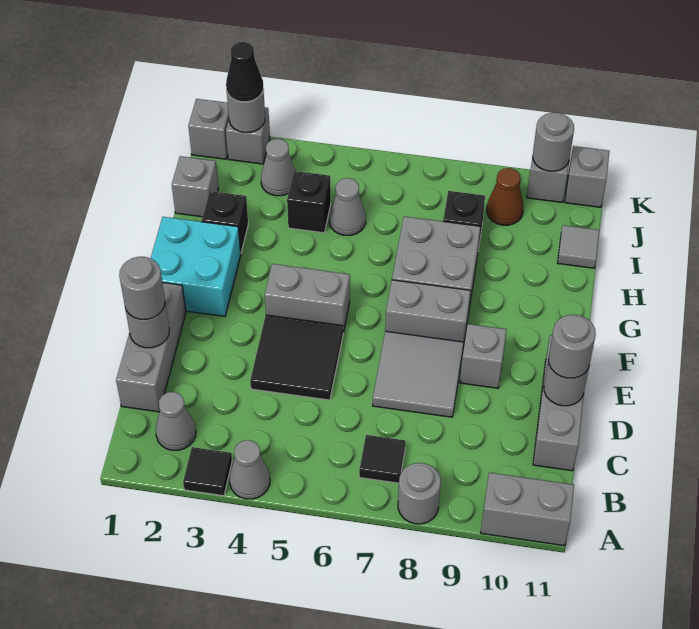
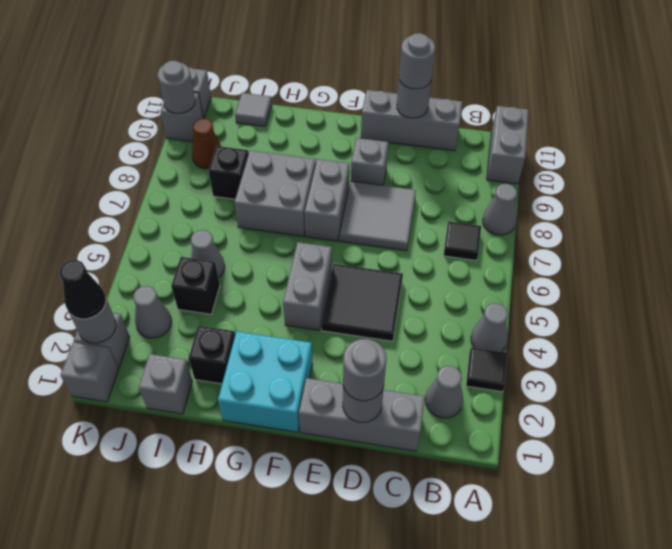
grey round brick A8 level 1 -> grey cone A8 level 1

